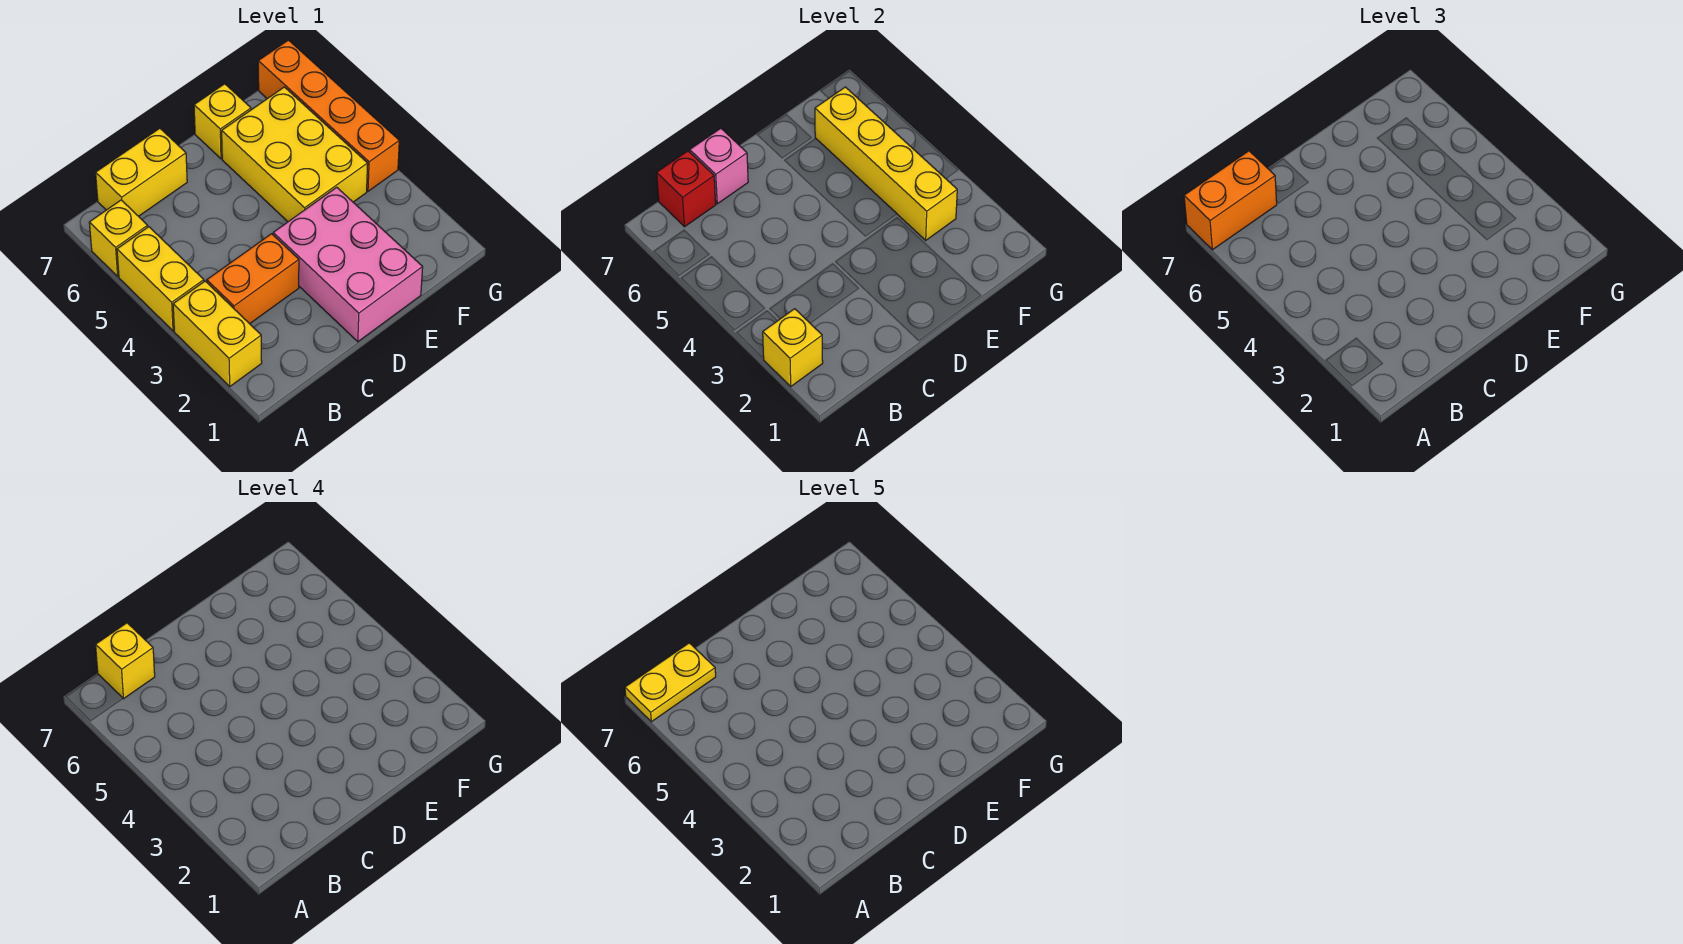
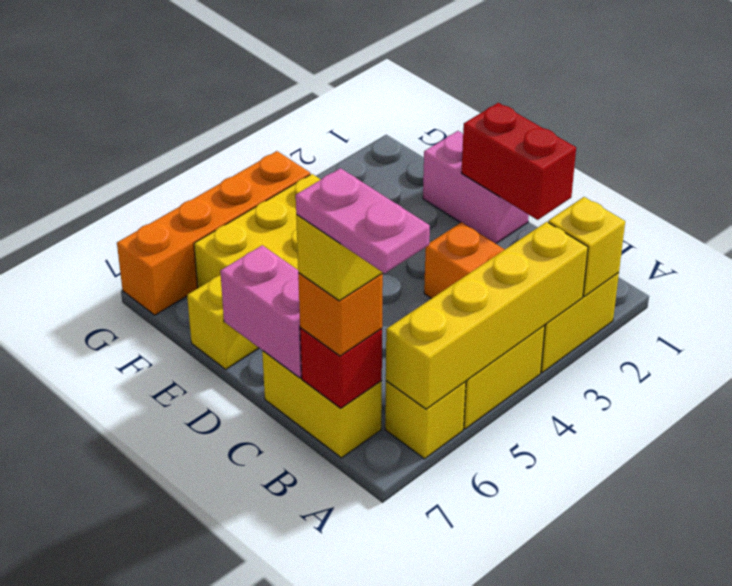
orange brick A7:B7 level 3 -> orange brick B7 level 3
yellow plate A7:B7 level 5 -> pink plate A7:B7 level 5
none -> red brick C1:D1 level 2
pink brick C7 level 2 -> pink brick C7:D7 level 2
pink brick D1:E3 level 1 -> pink brick D1:E1 level 1
yellow brick F3:F6 level 2 -> yellow brick A3:A6 level 2

